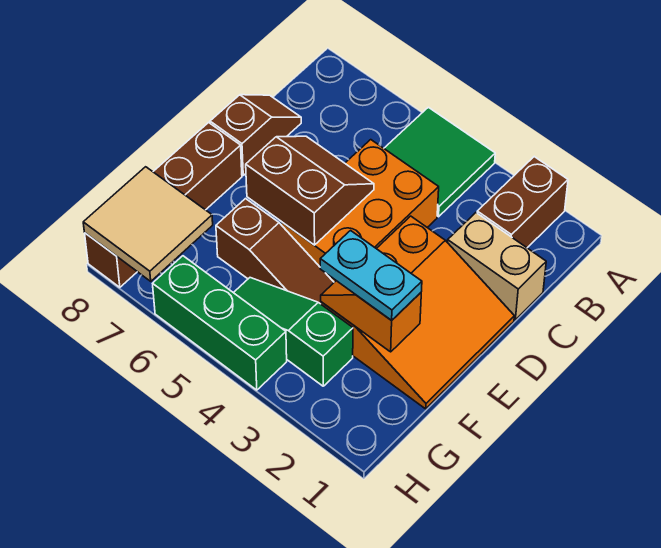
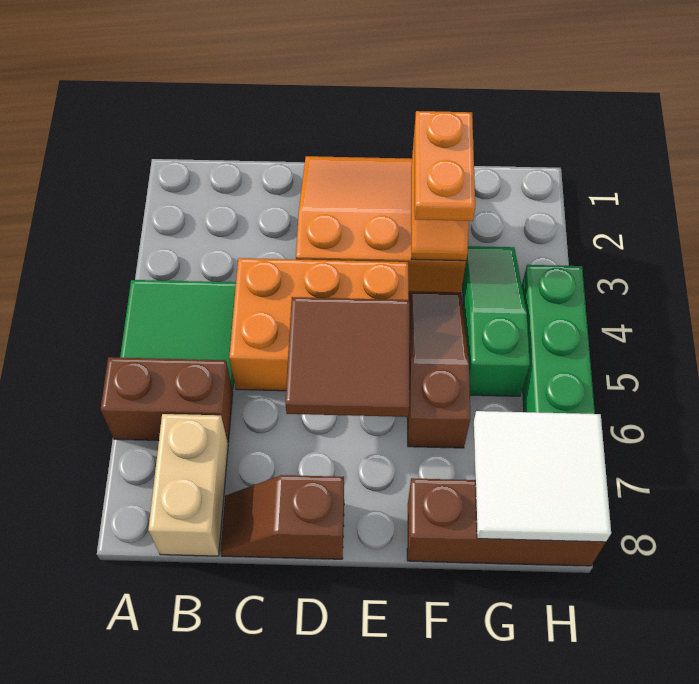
brown brick A2:B2 level 1 -> brown brick A6:B6 level 1
tan brick C1:C2 level 1 -> tan brick B7:B8 level 1
brown slope D5:E6 level 2 top E -> brown tile D5:E6 level 2
brown brick E8:H8 level 1 -> brown brick F8:H8 level 1
cyan plate F2:F3 level 3 -> orange plate F2:F3 level 3
green slope G3:G5 level 1 top 3 -> green slope G3:G5 level 1 top 5
tan tile G7:H8 level 2 -> white tile G7:H8 level 2

